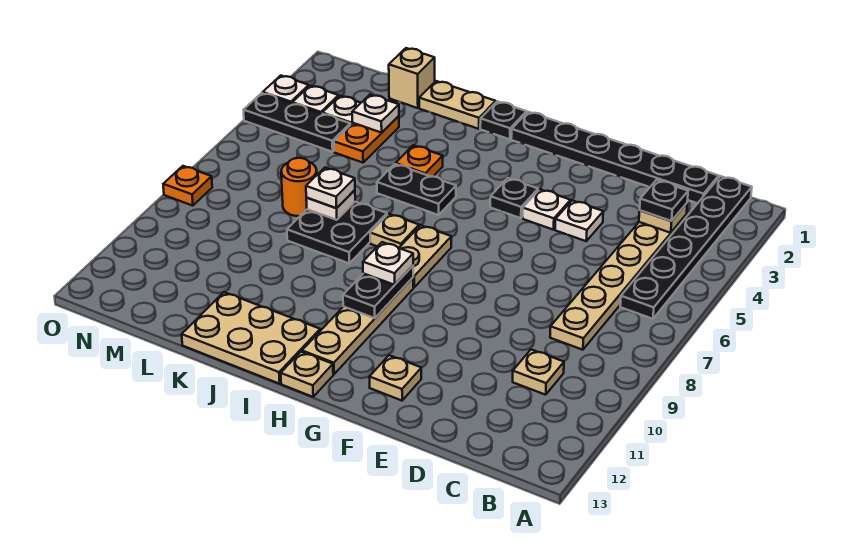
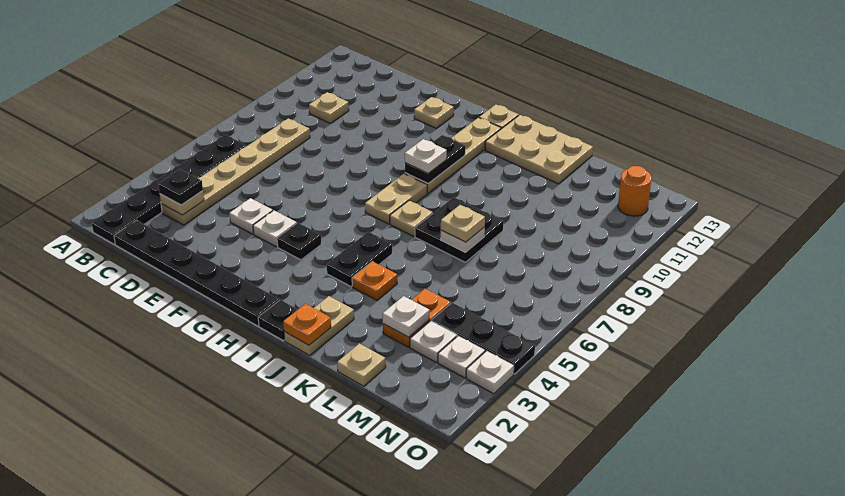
black plate I5:J5 level 1 -> black plate I4:I5 level 1
tan plate J1:K1 level 1 -> tan plate J1:J2 level 1
white plate K7 level 3 -> tan plate K7 level 3
tan brick L1 level 1 -> tan plate L1 level 1
orange round brick L7 level 1 -> orange round brick N12 level 1
orange plate O8 level 1 -> orange plate J1 level 2

